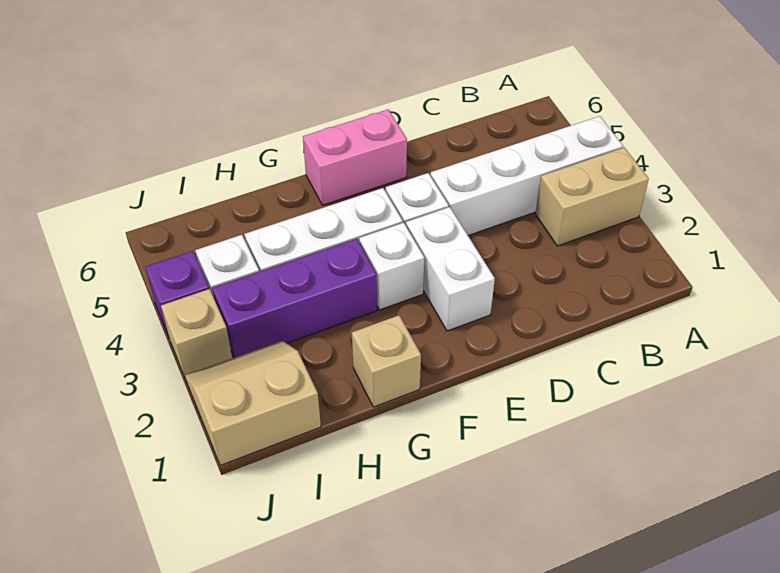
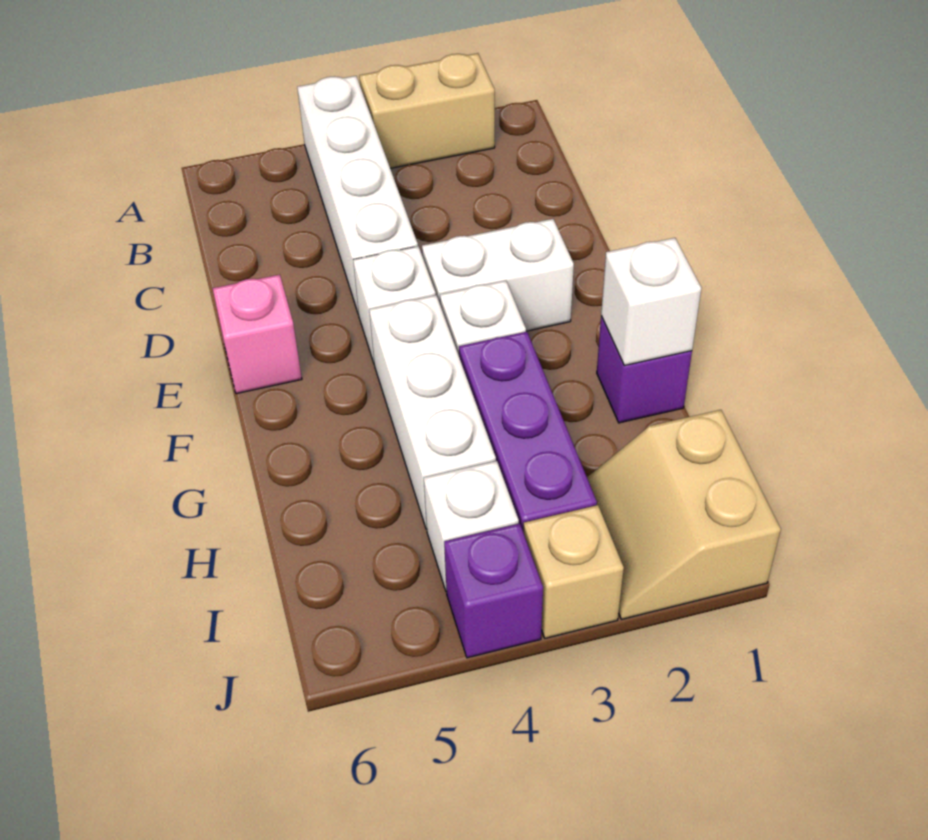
tan brick A3:B3 level 1 -> tan brick A2:A3 level 1
pink brick E6:F6 level 1 -> pink brick E6 level 1
tan brick G1 level 1 -> purple brick G1 level 1
none -> white brick G1 level 2

